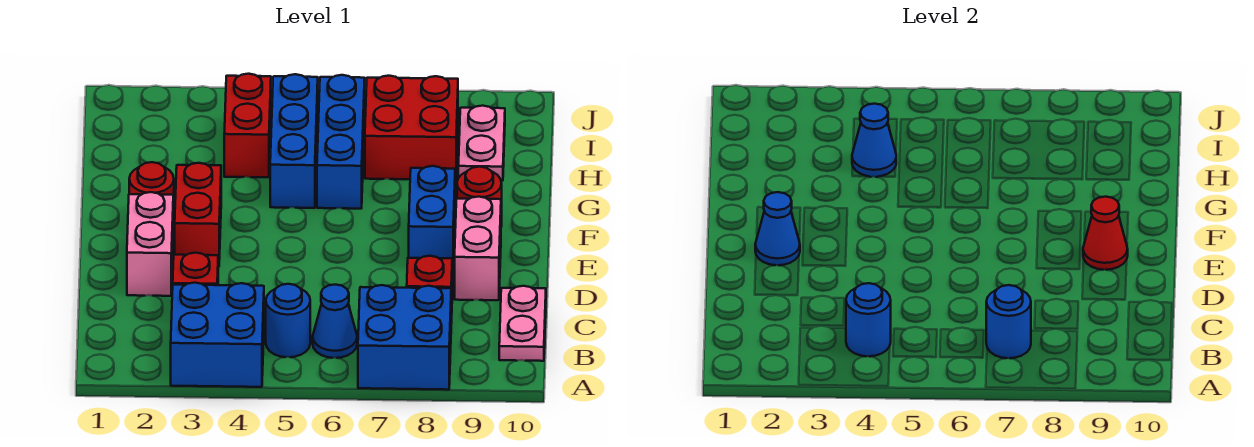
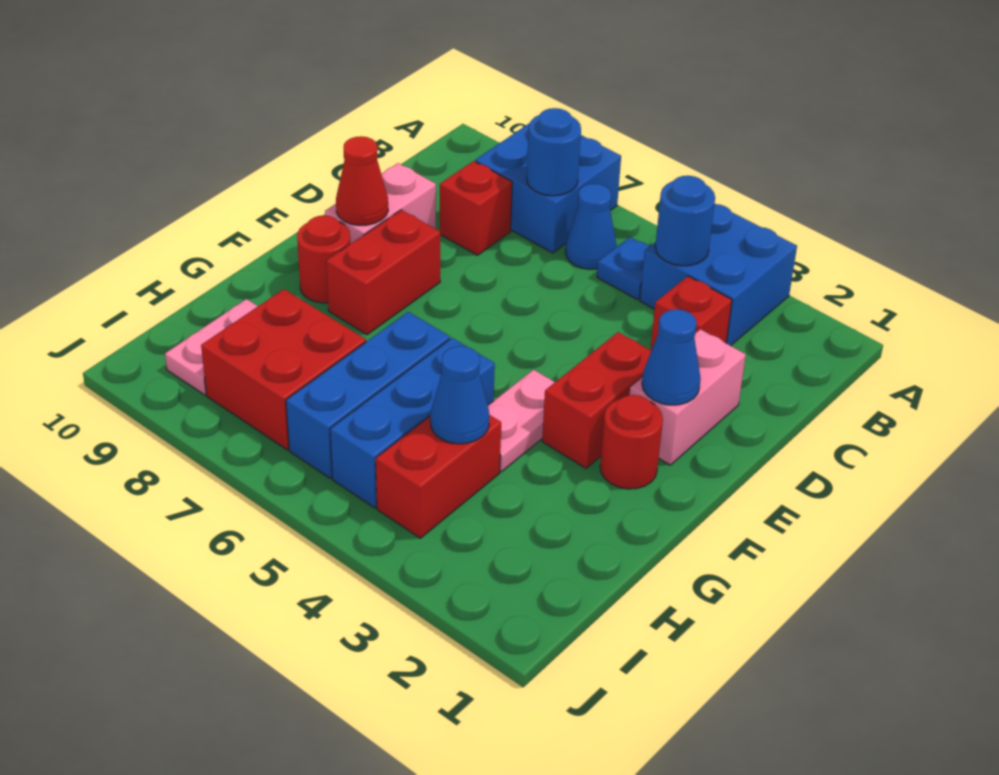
blue round brick B5 level 1 -> blue plate B5 level 1
pink plate B10:C10 level 1 -> pink plate F4:G4 level 1
blue brick E8:F8 level 1 -> red brick E8:F8 level 1

